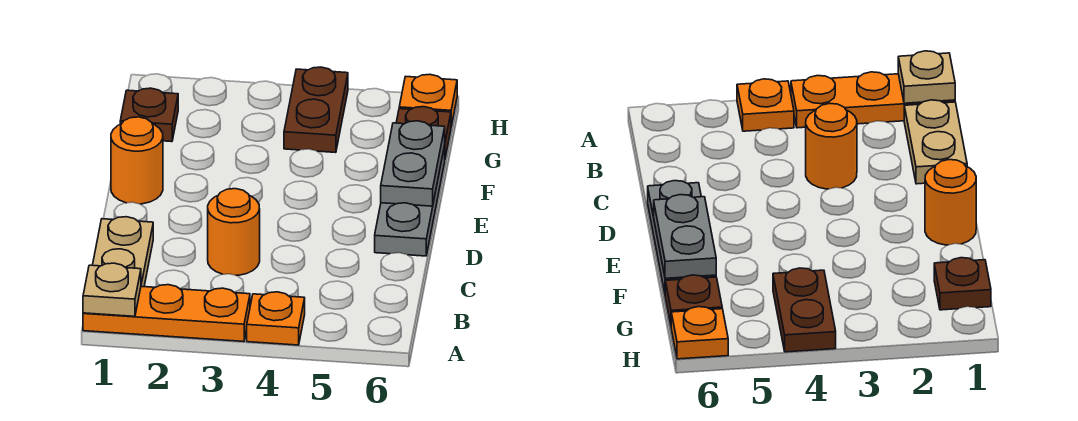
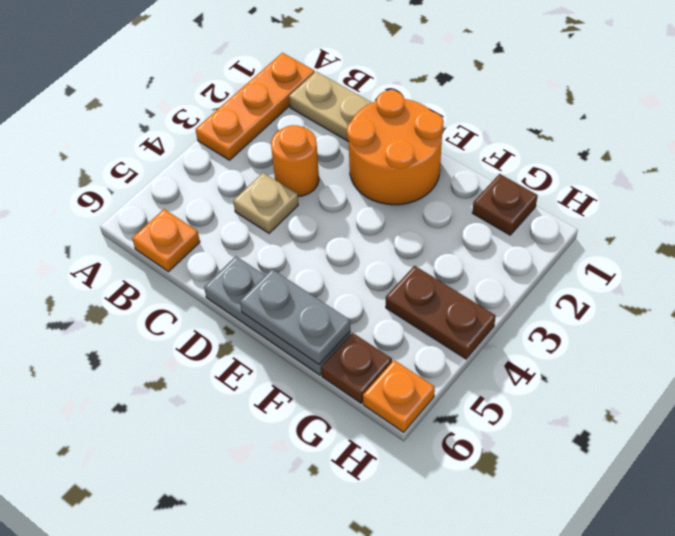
tan plate A1 level 2 -> tan plate C4 level 1
orange plate A4 level 1 -> orange plate B6 level 1
orange round brick E1 level 1 -> orange round brick D1:E2 level 1

